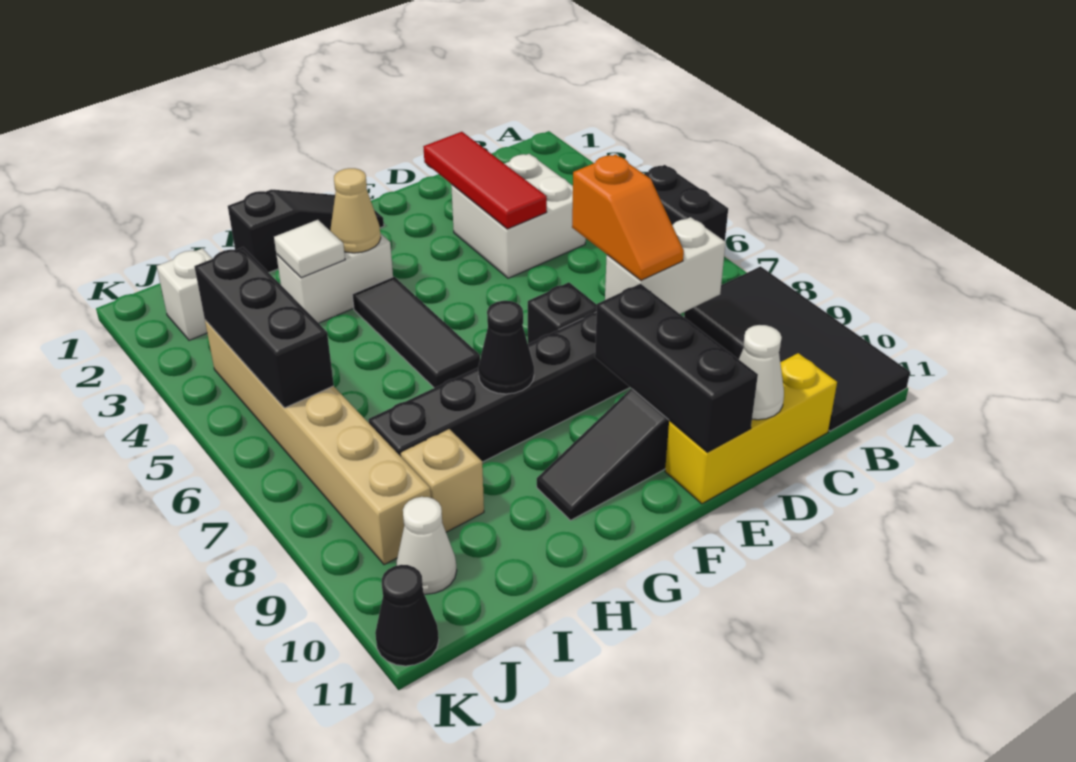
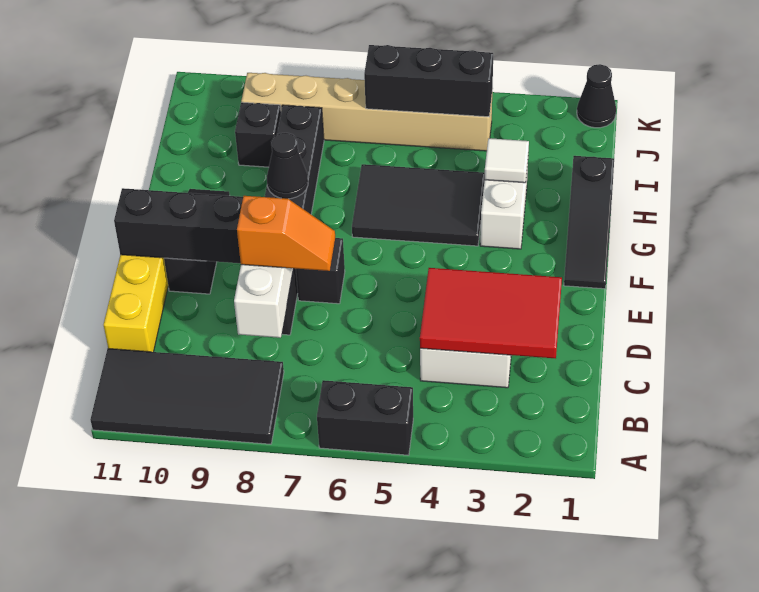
red tile D2:D4 level 2 -> red tile C2:D4 level 2
orange slope D7:D8 level 3 top 7 -> orange slope D7:D8 level 3 top 8
white cone D11 level 2 -> none
tan cone G3 level 2 -> none
black tile G4:G6 level 1 -> black tile G4:H6 level 1
tan brick I9 level 1 -> black brick I9 level 1
white brick J2 level 1 -> none
white cone J10 level 1 -> none
black cone K11 level 1 -> black cone K1 level 1

